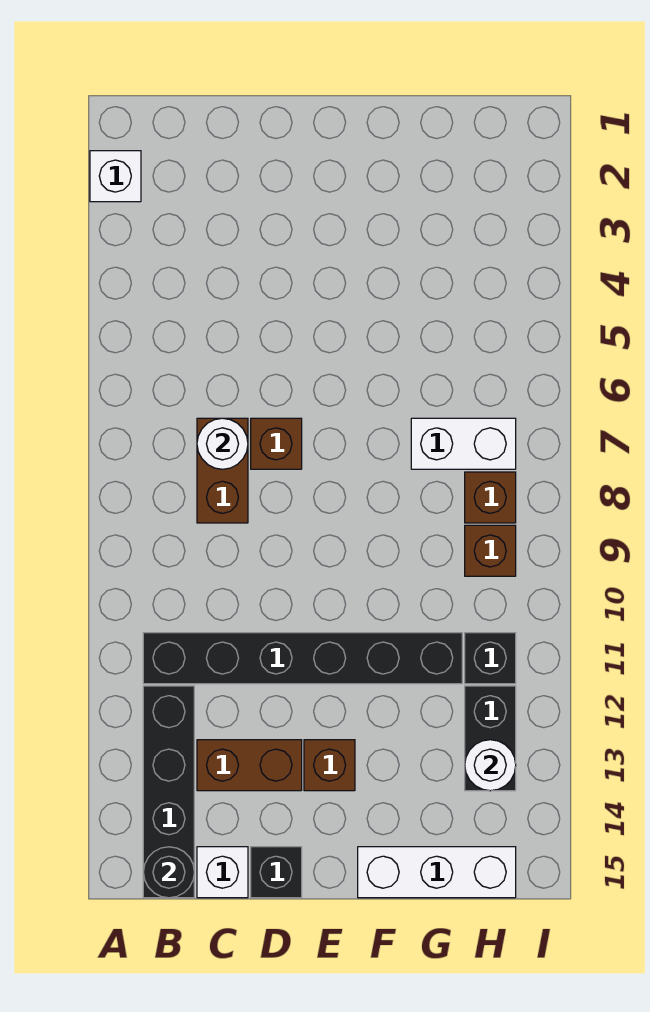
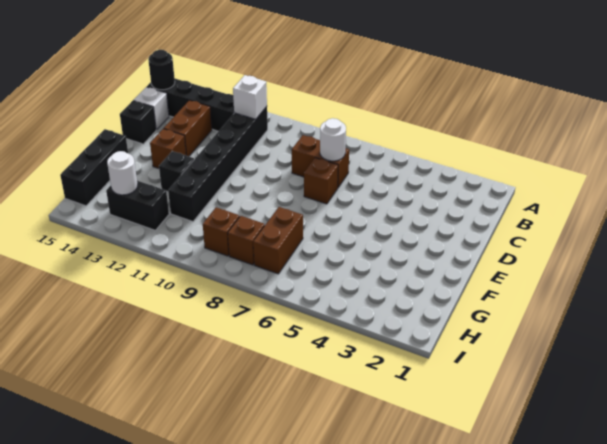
white brick A2 level 1 -> white brick B11 level 2
white brick F15:H15 level 1 -> black brick F15:H15 level 1
white brick G7:H7 level 1 -> brown brick G7:H7 level 1
black brick H11 level 1 -> black brick F12 level 1

